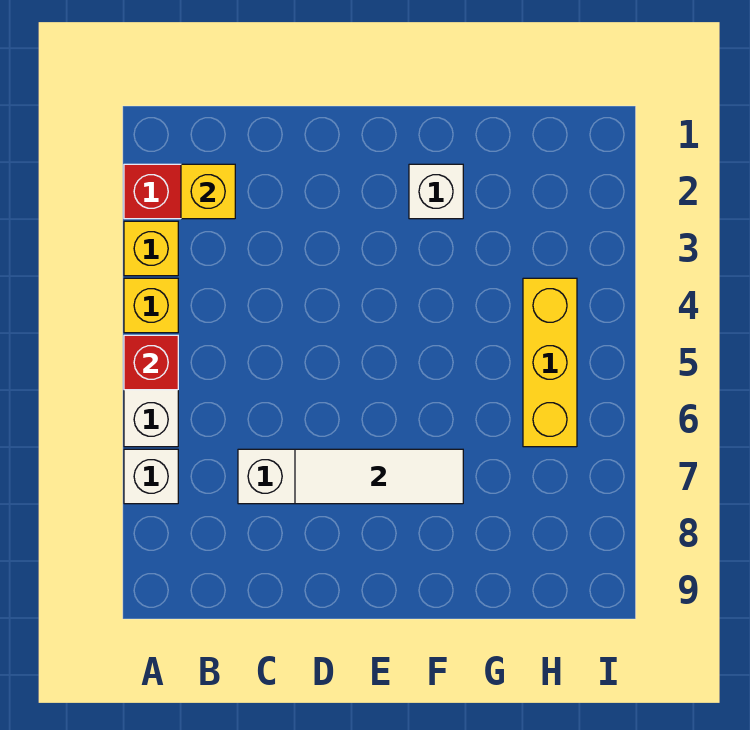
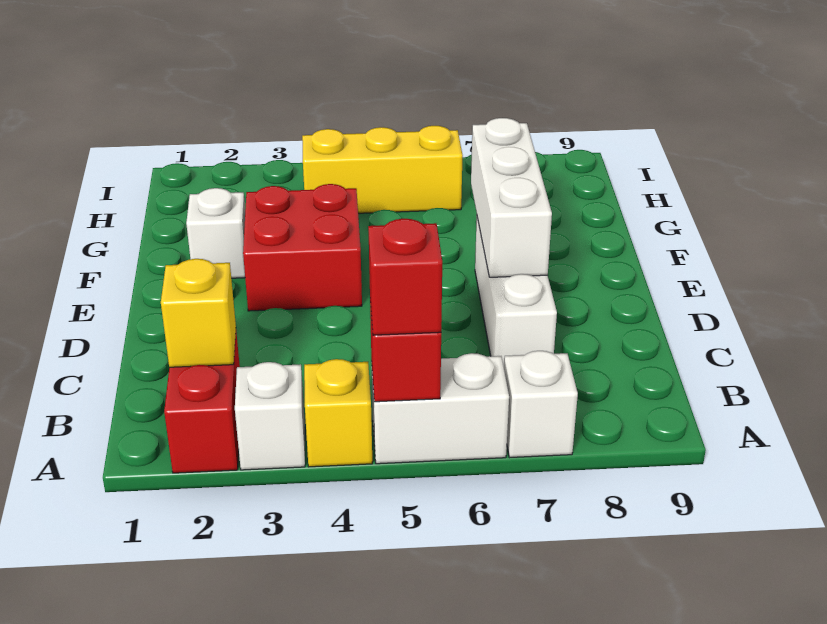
yellow brick A3 level 1 -> white brick A3 level 1
none -> red brick A5 level 3
white tile D7:F7 level 2 -> white brick D7:F7 level 2
none -> red brick E3:F4 level 1

